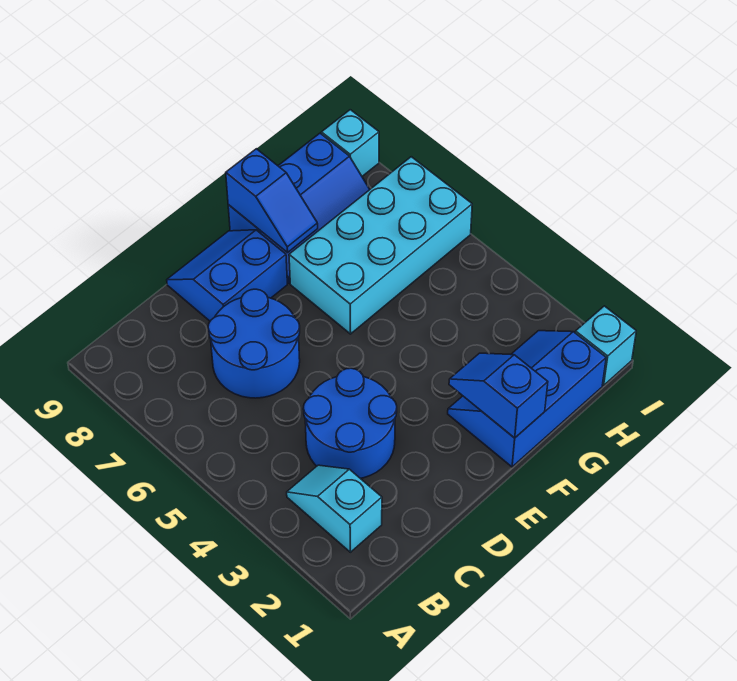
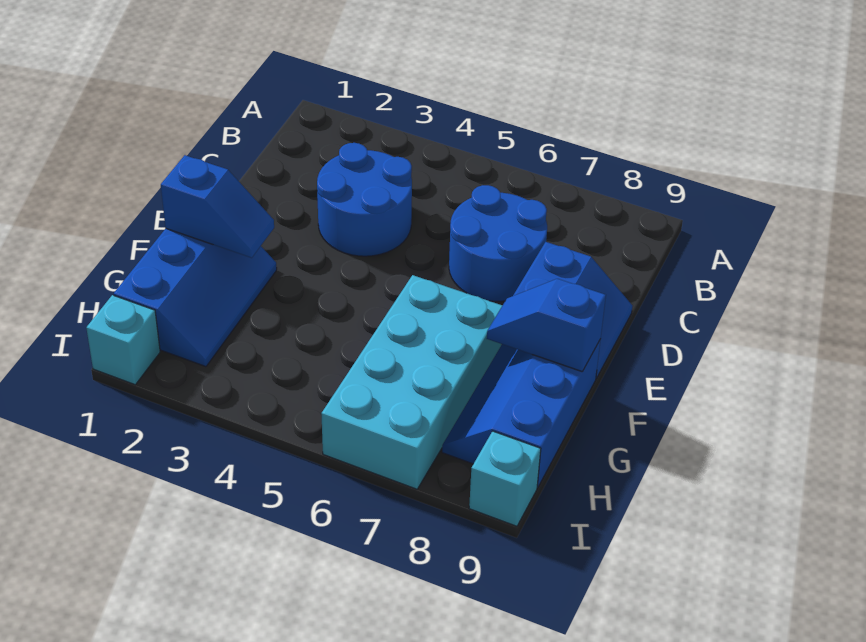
cyan slope B2:B3 level 1 top 2 -> none

